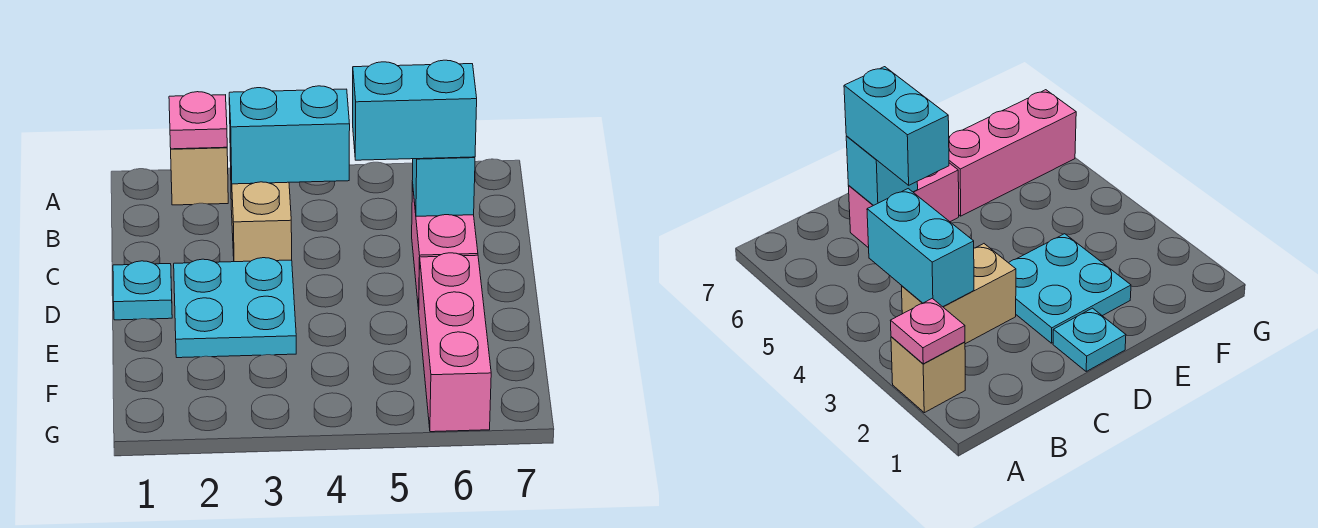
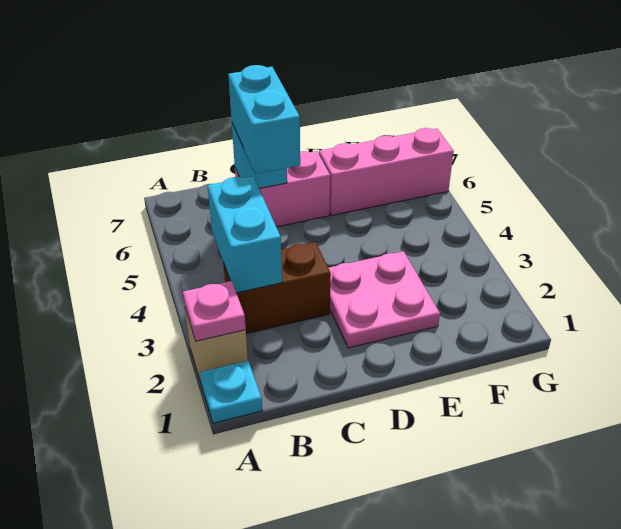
tan brick B3:C3 level 1 -> brown brick B3:C3 level 1
cyan plate D1 level 1 -> cyan plate A1 level 1
cyan plate D2:E3 level 1 -> pink plate D2:E3 level 1

